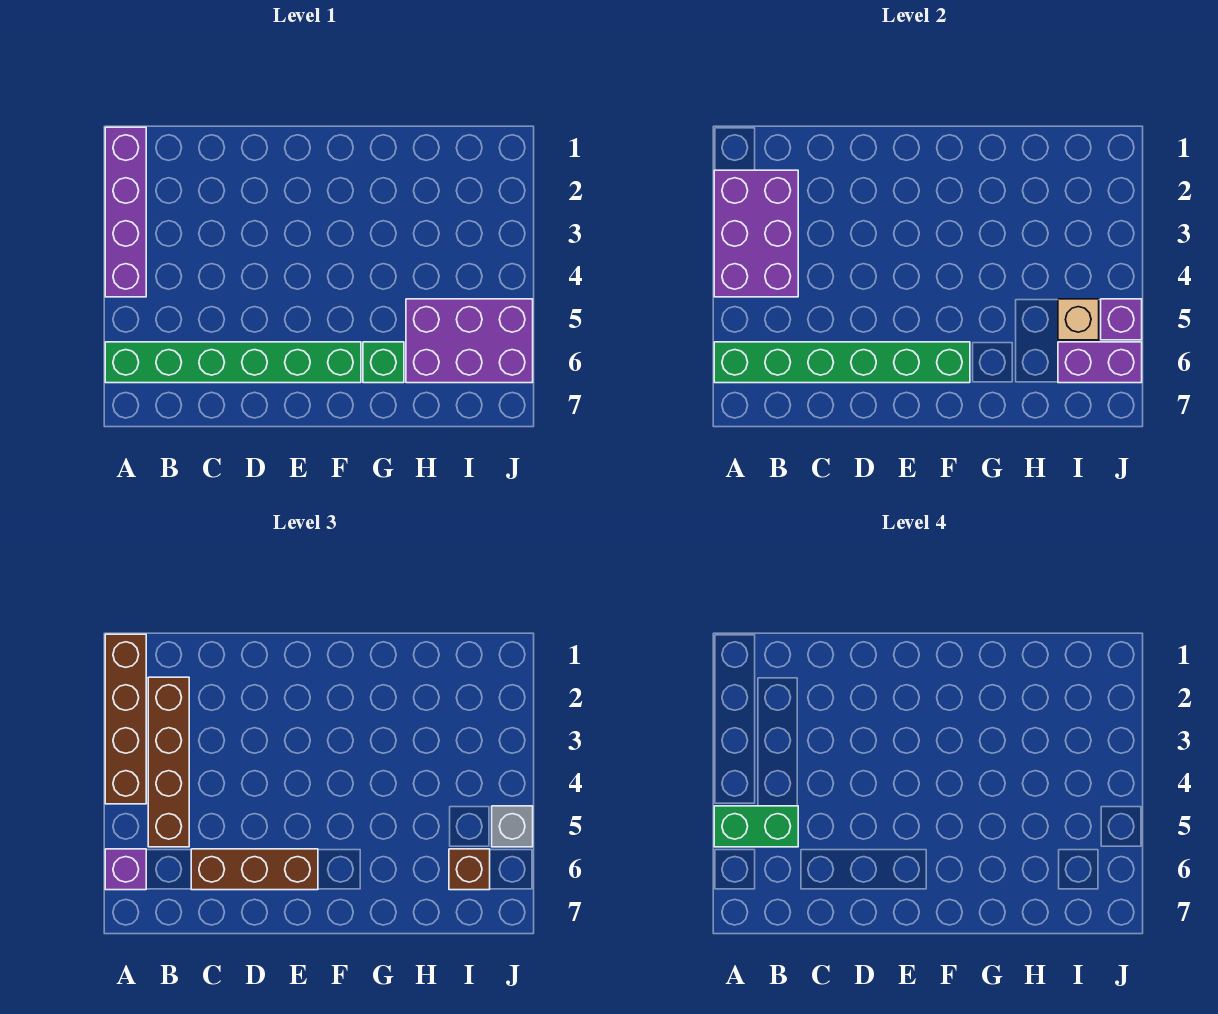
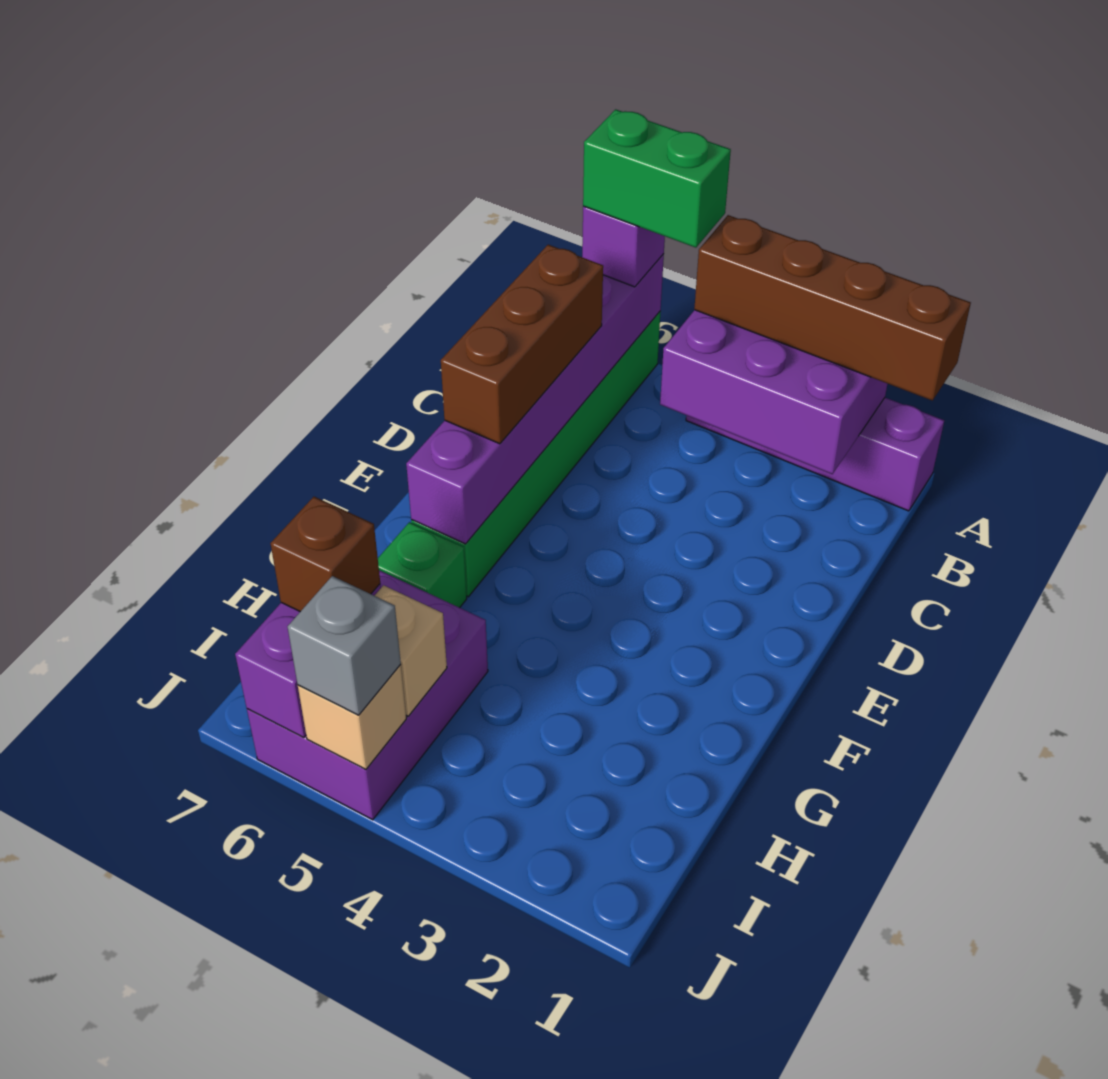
green brick A5:B5 level 4 -> green brick A5:A6 level 4
green brick A6:F6 level 2 -> purple brick A6:F6 level 2
brown brick B2:B5 level 3 -> none
purple brick J5 level 2 -> tan brick J5 level 2

